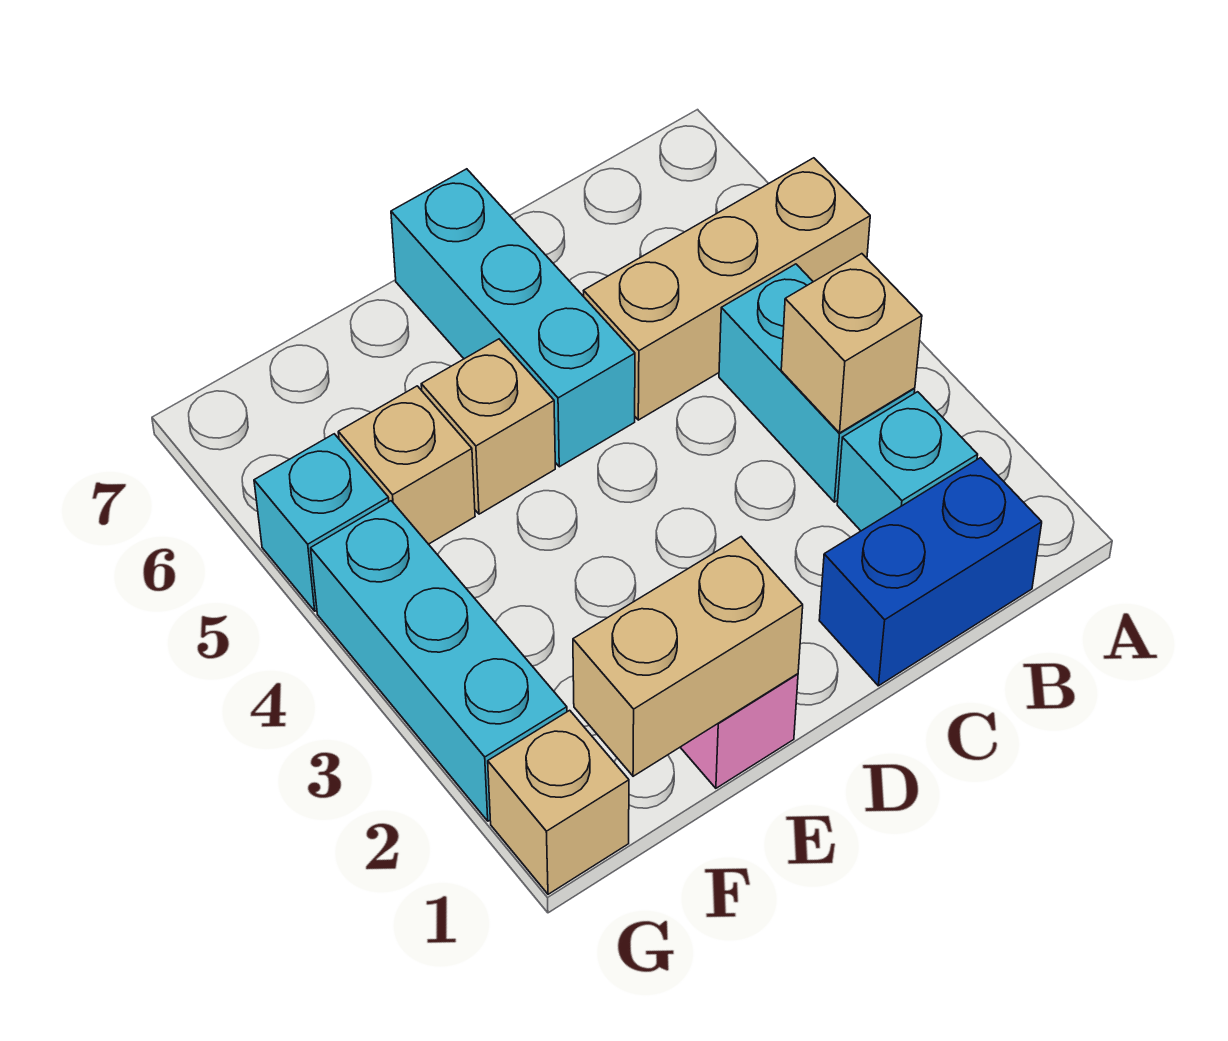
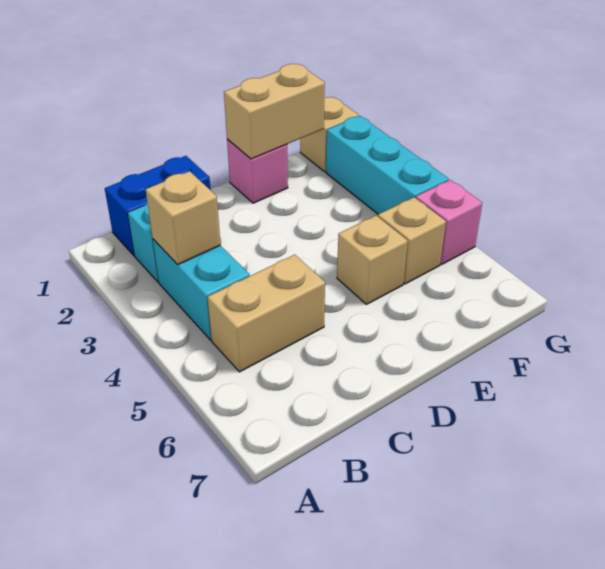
tan brick A5:C5 level 1 -> tan brick B5:C5 level 1
cyan brick D5:D7 level 1 -> none
cyan brick G5 level 1 -> pink brick G5 level 1

